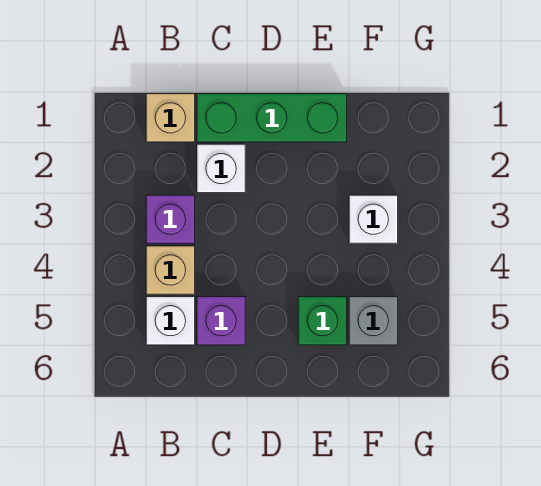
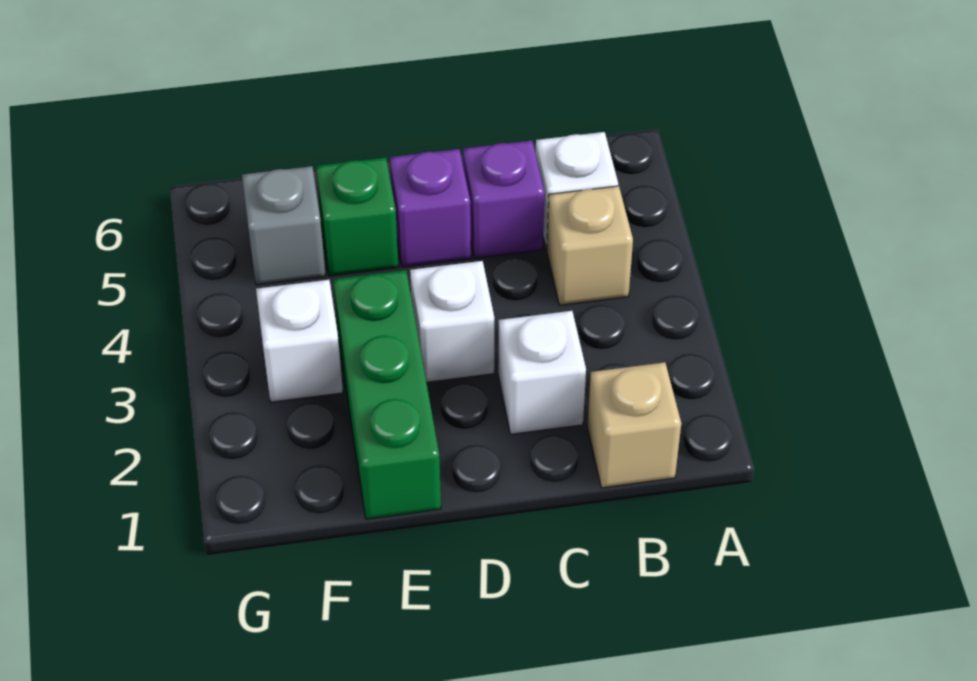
purple brick B3 level 1 -> purple brick D5 level 1
green brick C1:E1 level 1 -> green brick E1:E3 level 1
none -> white brick D3 level 1

